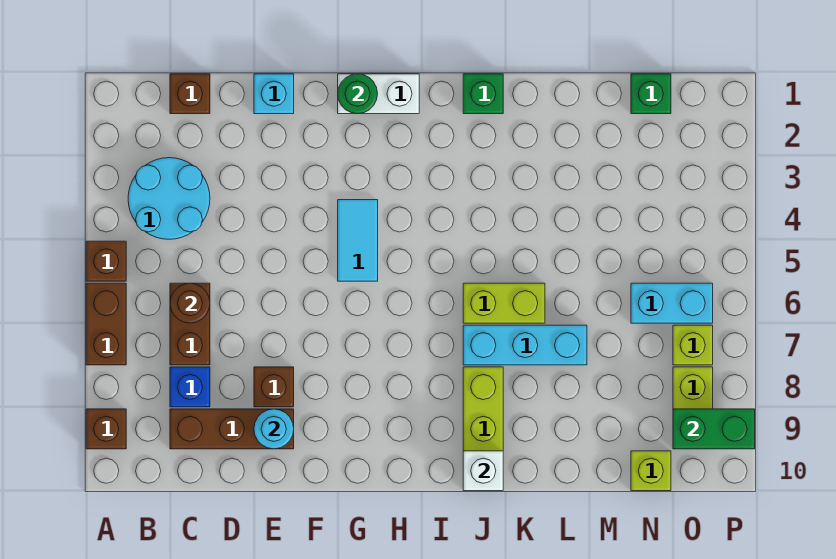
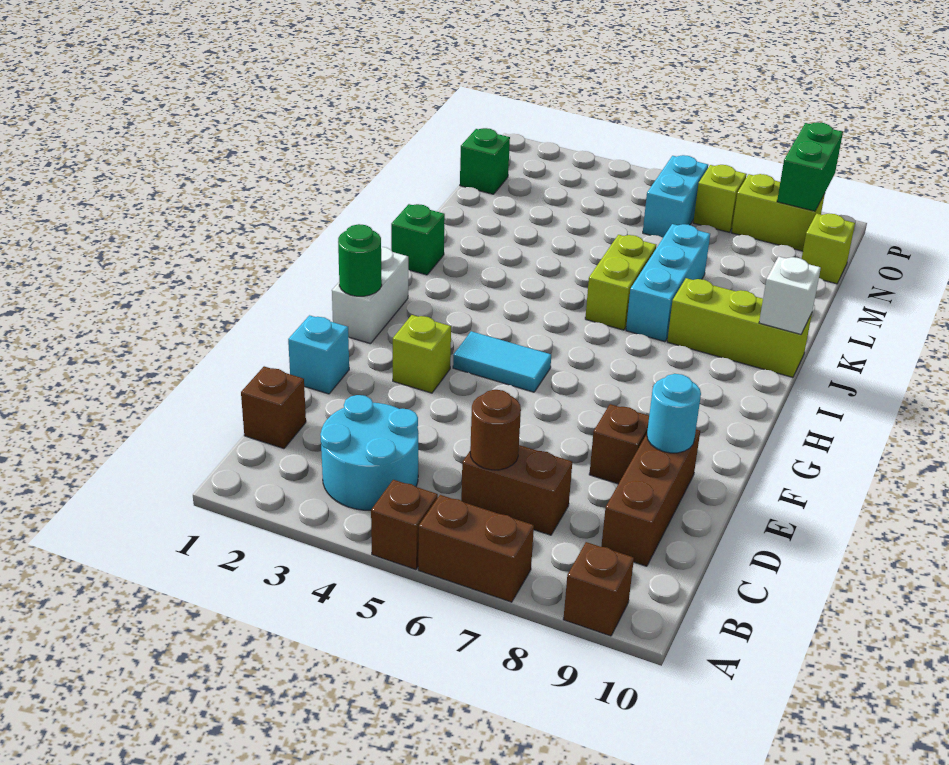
blue brick C8 level 1 -> none
none -> lime brick F3 level 1

